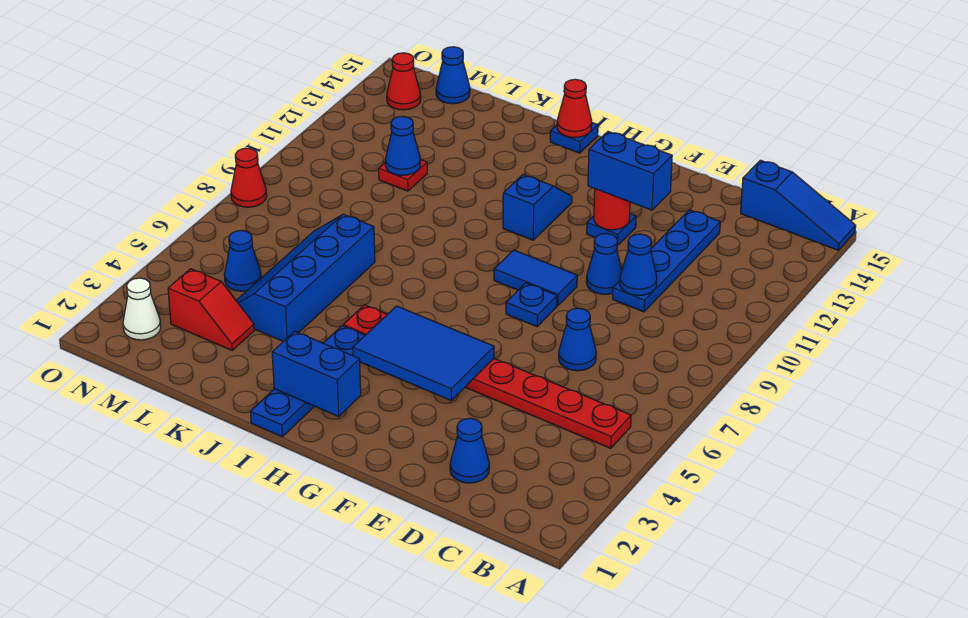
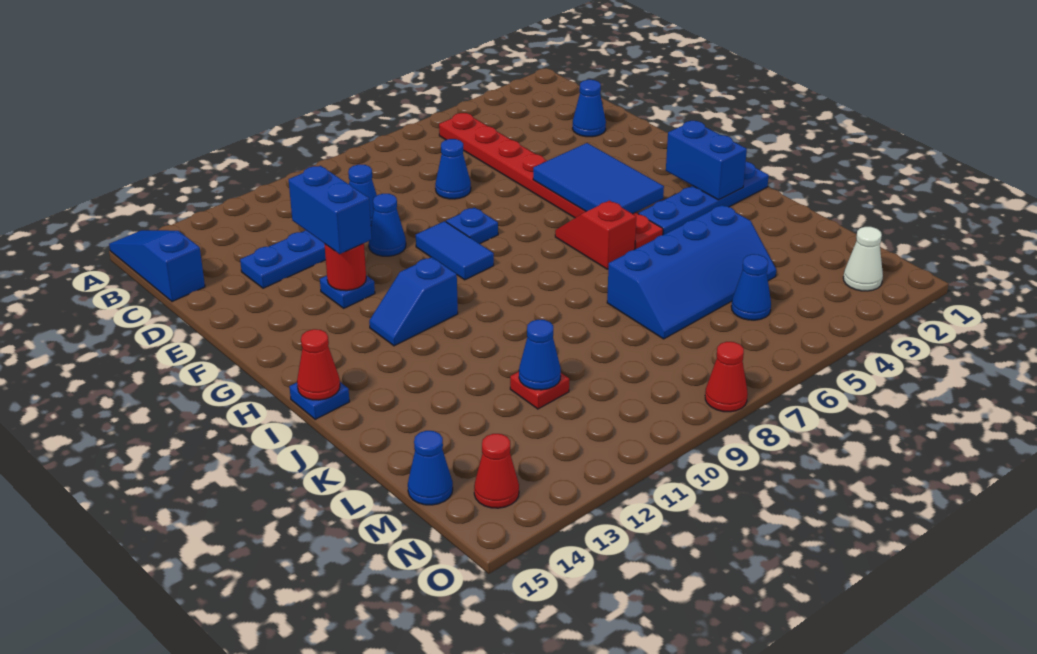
red slope L3:M3 level 1 top M -> red slope H6:I6 level 1 top I

